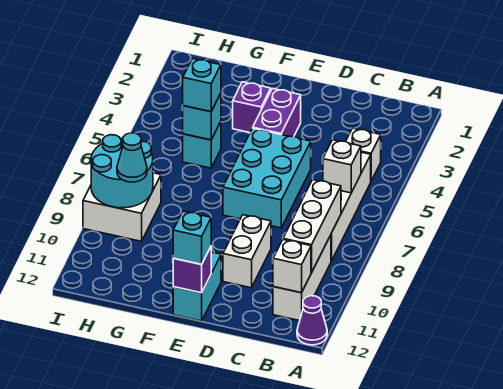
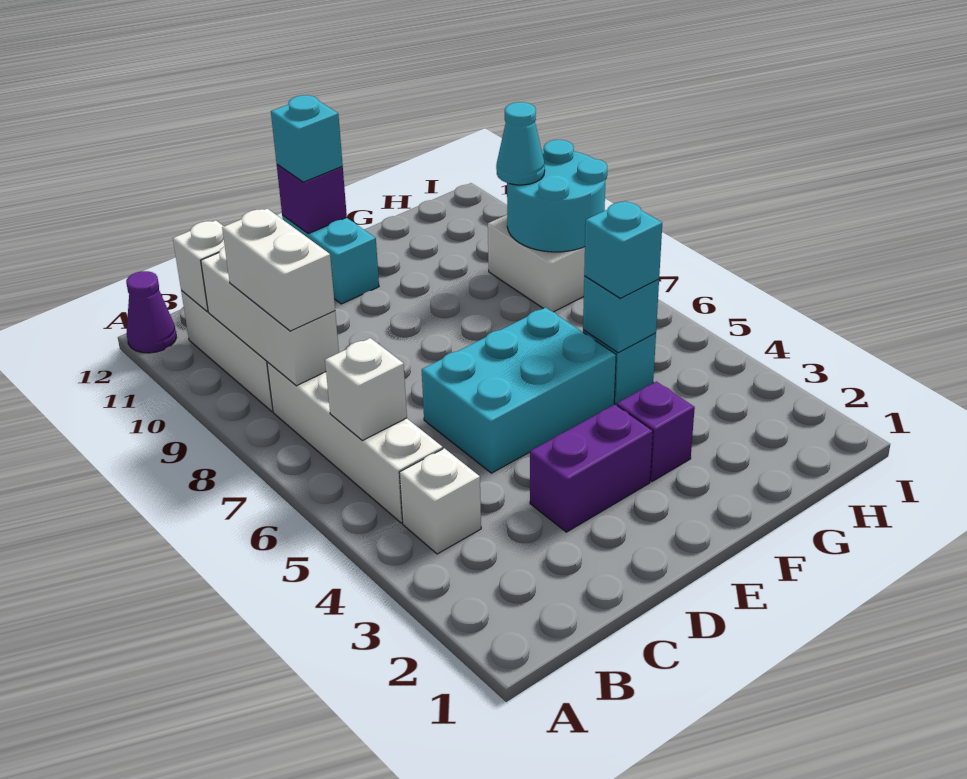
cyan brick D5:E7 level 1 -> cyan brick D5:F6 level 1
white brick D9:D10 level 1 -> white brick B8:B9 level 3
purple brick E3:E4 level 1 -> purple brick D3:E3 level 1

